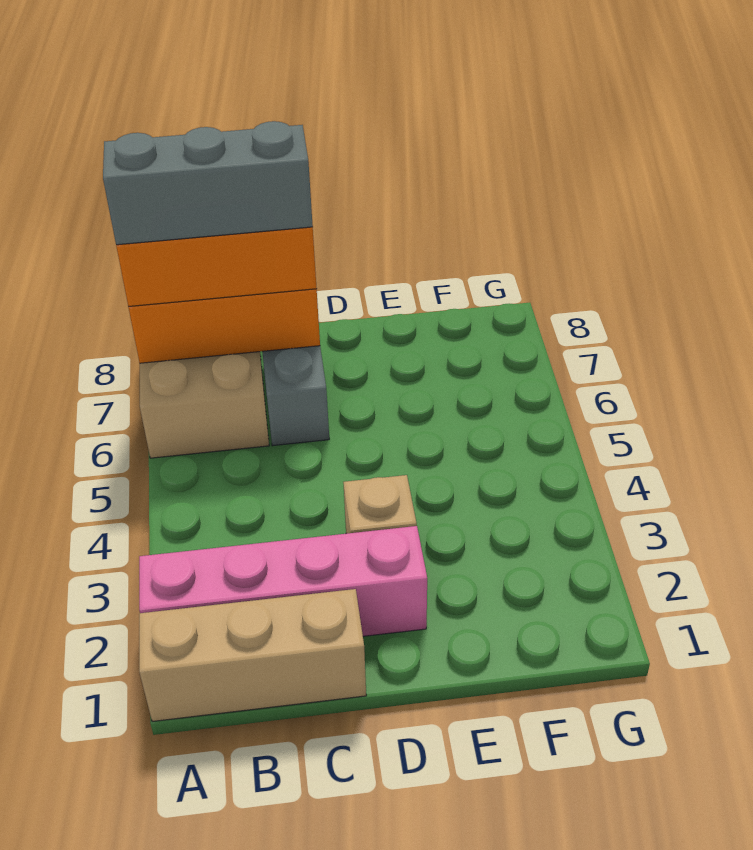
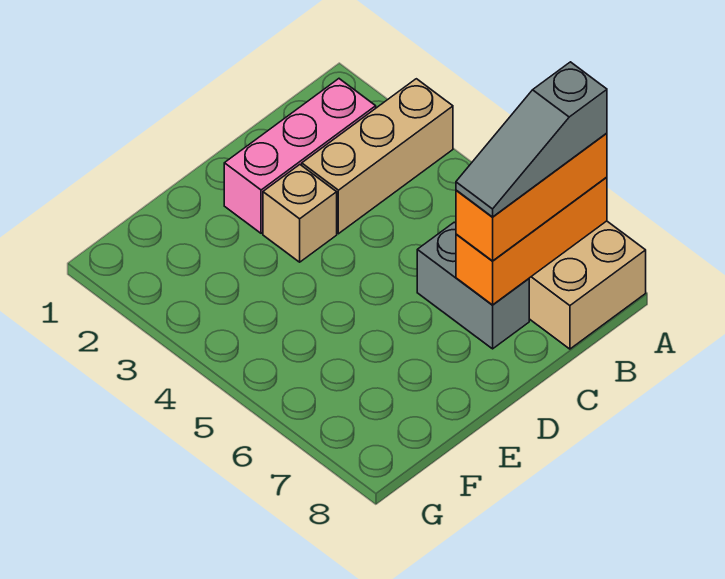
tan brick A1:C1 level 1 -> tan brick A3:C3 level 1
pink brick A2:D2 level 1 -> pink brick B2:D2 level 1
grey brick A7:C7 level 4 -> grey slope A7:C7 level 4 top A

